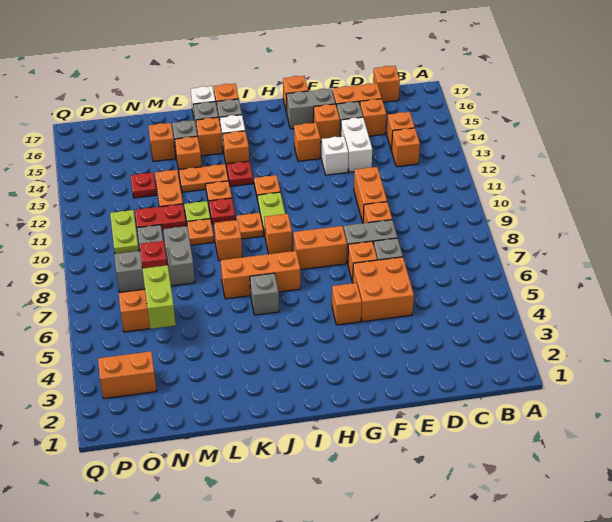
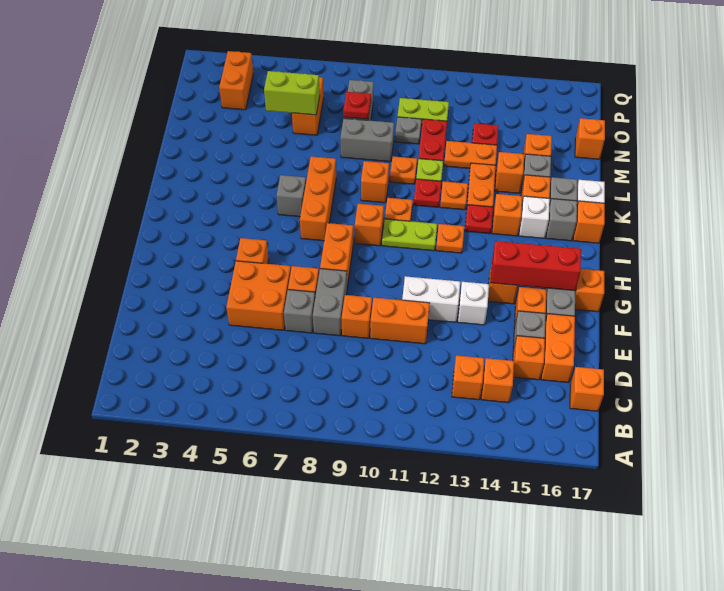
white brick E13:E14 level 1 -> white brick F11:F12 level 1
none -> red brick G14:G16 level 2
none -> orange brick N17 level 1

